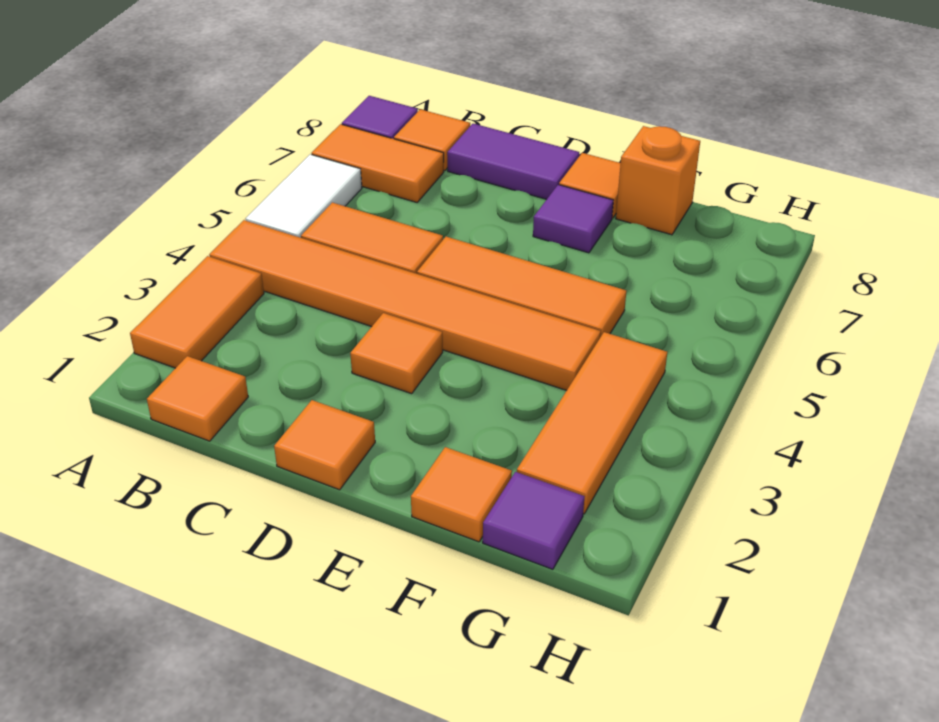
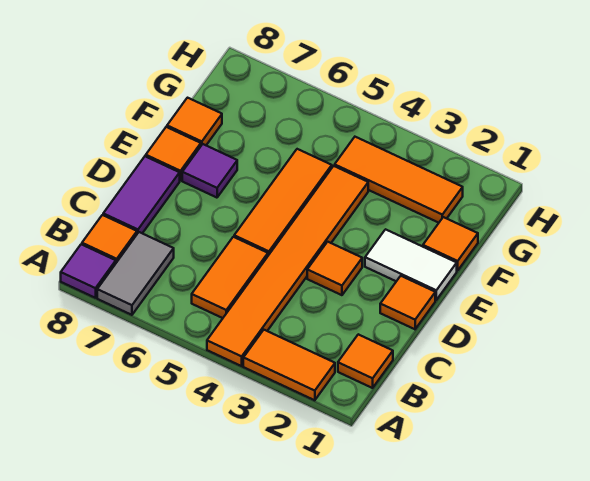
white tile A5:A6 level 1 -> white tile E1:E2 level 1
orange tile A7:B7 level 1 -> grey tile A7:B7 level 1
orange brick F8 level 1 -> orange tile F8 level 1
purple tile G1 level 1 -> none

